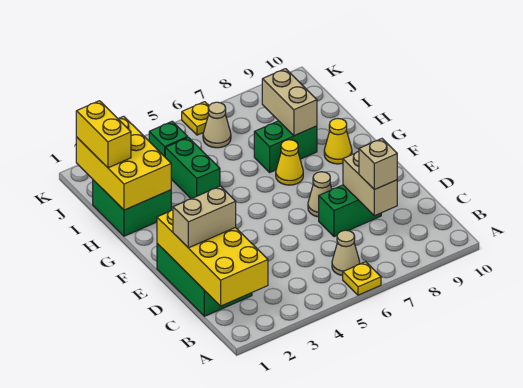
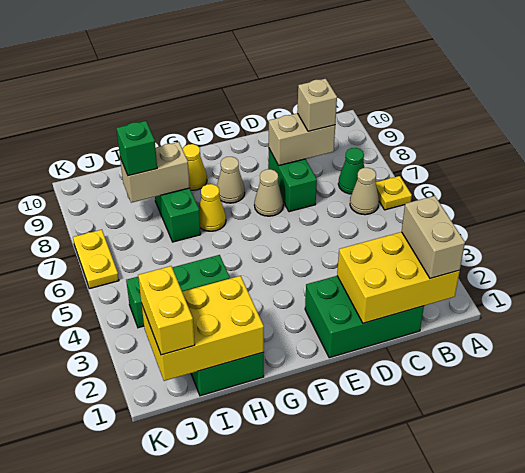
yellow brick B1:E2 level 2 -> yellow brick B1:D2 level 2
none -> green cone B7 level 1
tan brick D1:D2 level 3 -> tan brick B1:B2 level 3
yellow brick I1:J1 level 3 -> yellow brick J1:J2 level 3
none -> green brick I8 level 3
tan cone J6 level 1 -> tan cone F8 level 1
yellow plate K6 level 1 -> yellow plate K6:K7 level 1

